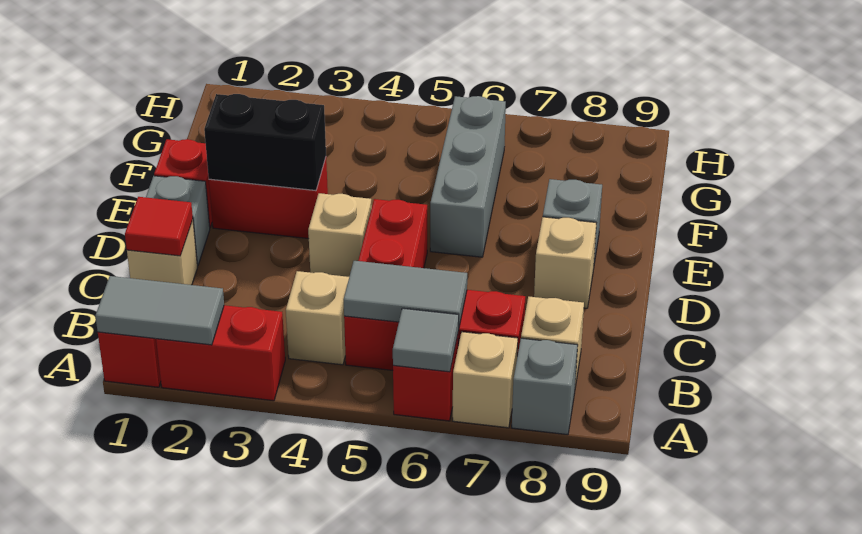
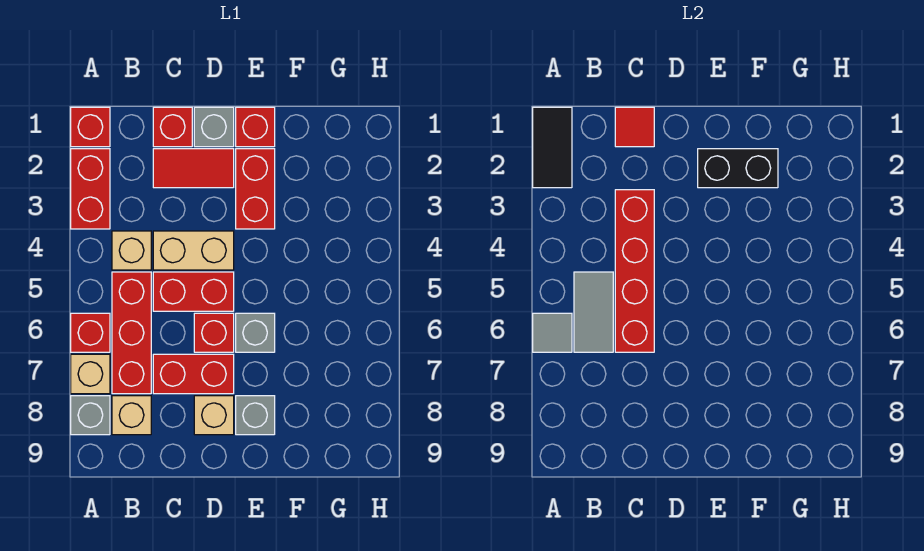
grey tile A1:A2 level 2 -> black tile A1:A2 level 2
tan brick C1 level 1 -> red brick C1 level 1
none -> red tile C2:D2 level 1
none -> red brick C3:C6 level 2
none -> red brick C7:D7 level 1
tan brick D4 level 1 -> tan brick C4:D4 level 1
none -> red brick D6 level 1
black brick E2:E3 level 2 -> black brick E2:F2 level 2
grey brick E6:G6 level 1 -> grey brick E6 level 1

